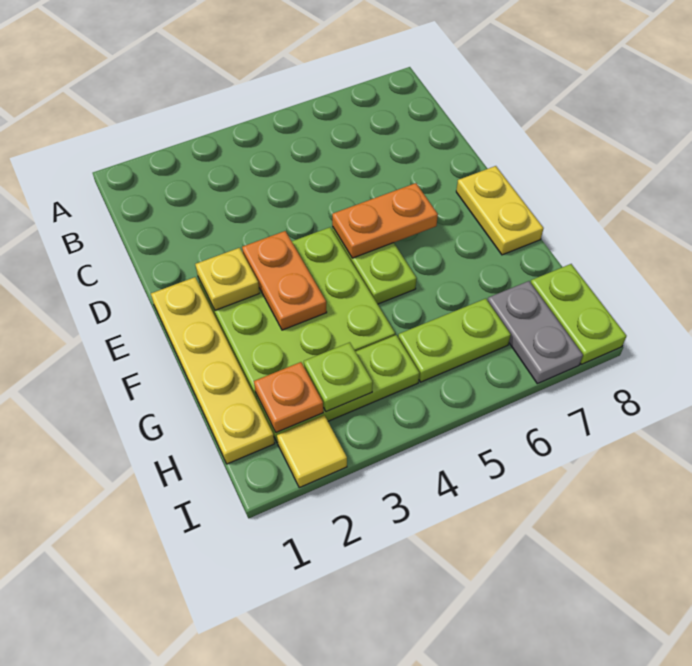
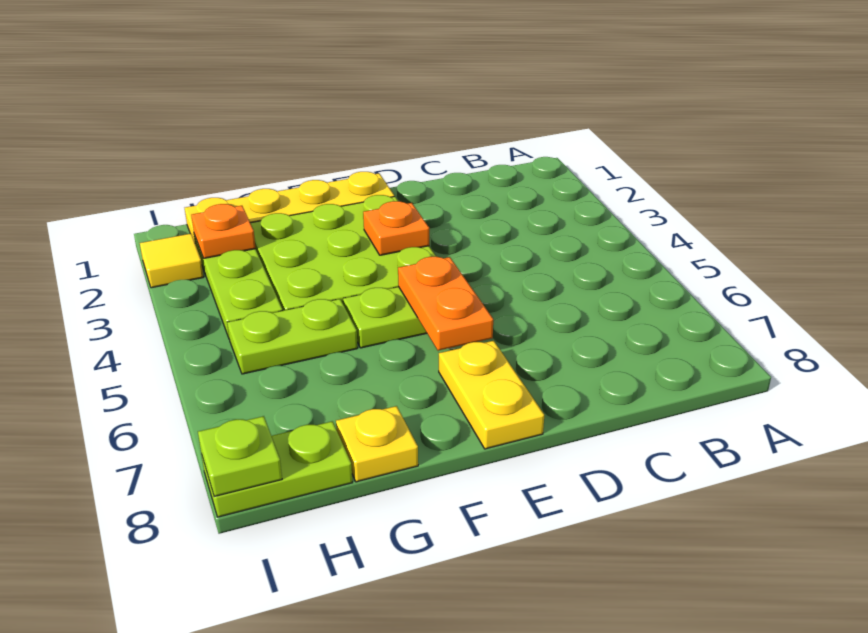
yellow plate E2 level 2 -> yellow plate G8 level 1
orange plate E3:F3 level 2 -> orange plate E3 level 2
yellow plate E8:F8 level 1 -> yellow plate E7:E8 level 1
lime plate H3 level 2 -> lime plate I8 level 2
lime plate H5:H6 level 1 -> lime plate G5:H5 level 1
grey plate H7:I7 level 1 -> none

